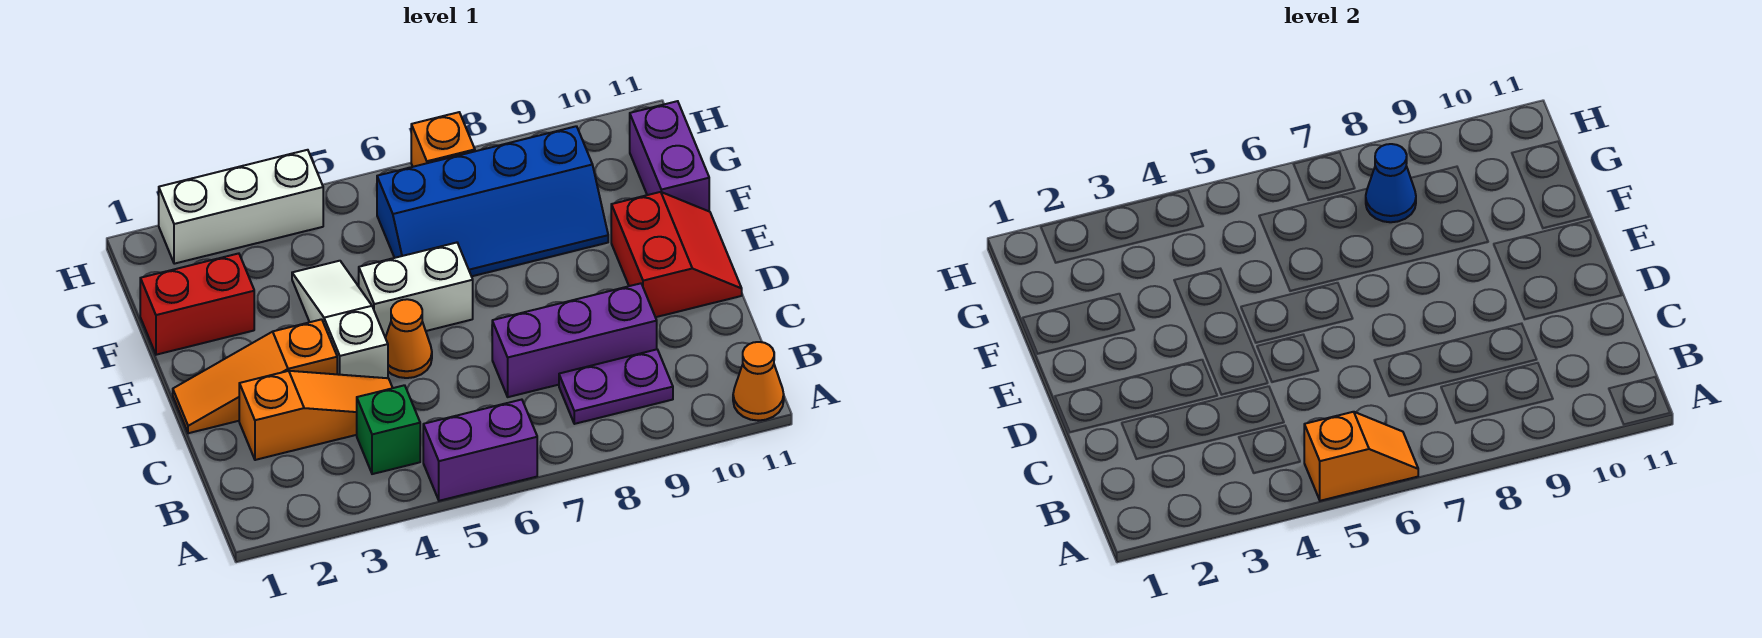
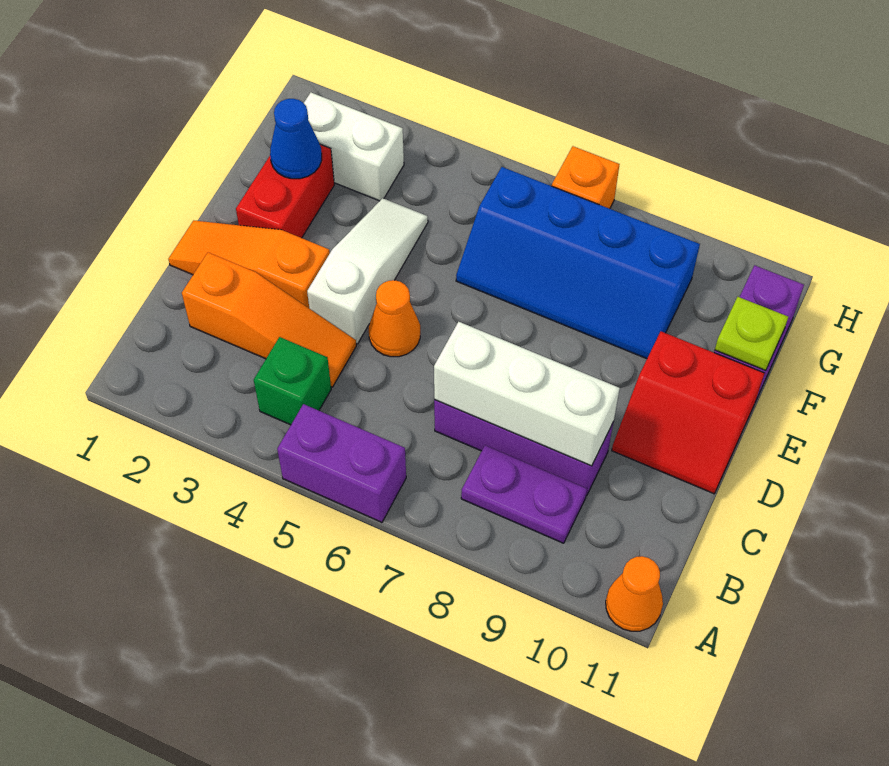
orange slope A5:A6 level 2 top 5 -> none
red slope D10:E11 level 1 top 10 -> red slope D10:E11 level 1 top E
white brick E5:E6 level 1 -> white brick G2:G3 level 1
red brick F1:F2 level 1 -> red brick E2:F2 level 1
none -> lime plate F11 level 2
blue cone G8 level 2 -> blue cone F2 level 2
white brick H2:H4 level 1 -> white brick C7:C9 level 2

